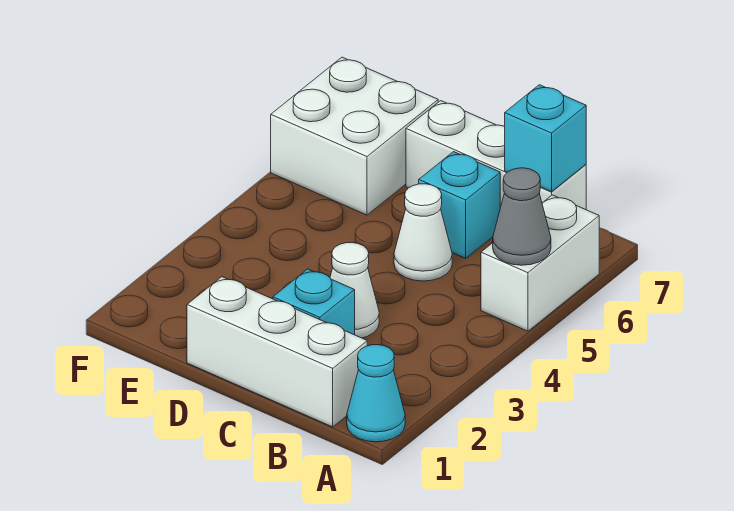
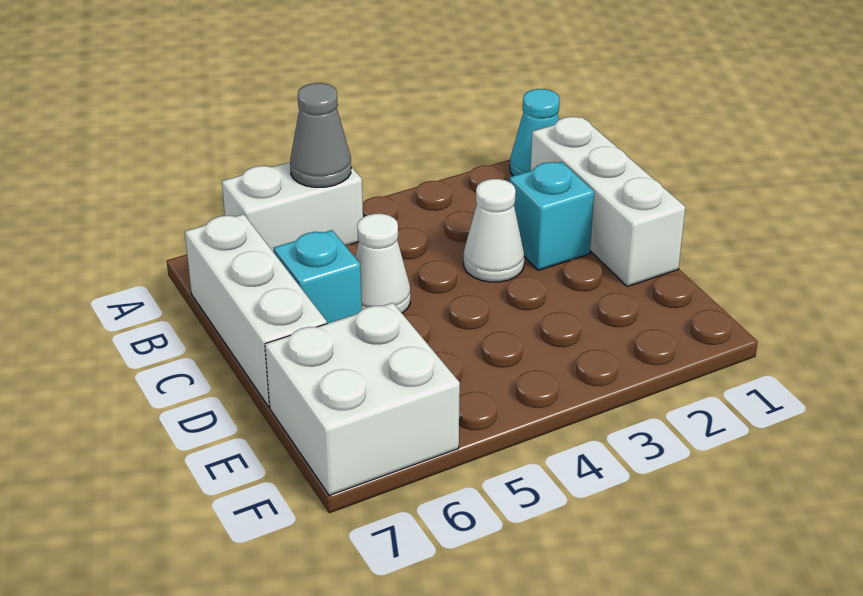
cyan brick B7 level 2 -> none

